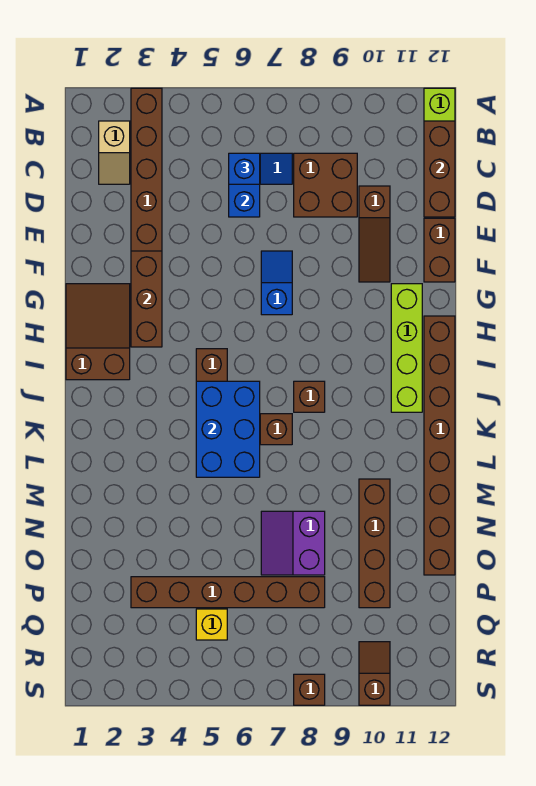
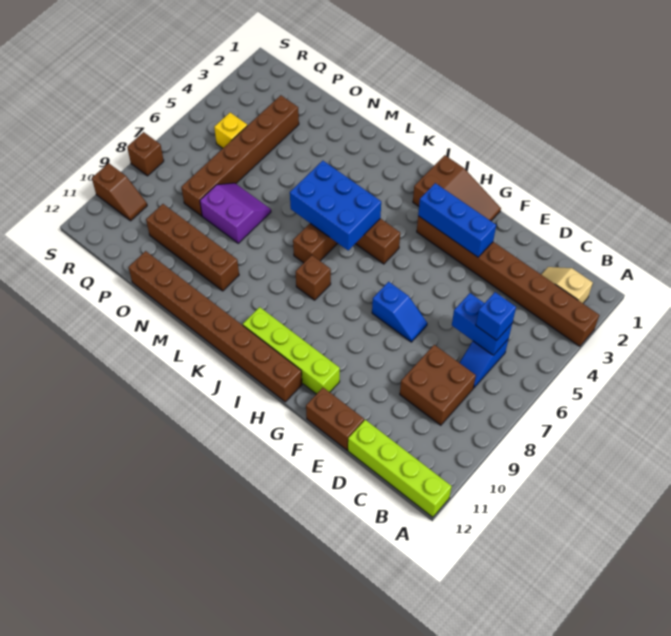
brown brick B12:D12 level 2 -> none
brown slope D10:F10 level 1 top D -> none
brown brick F3:H3 level 2 -> blue brick F3:H3 level 2

